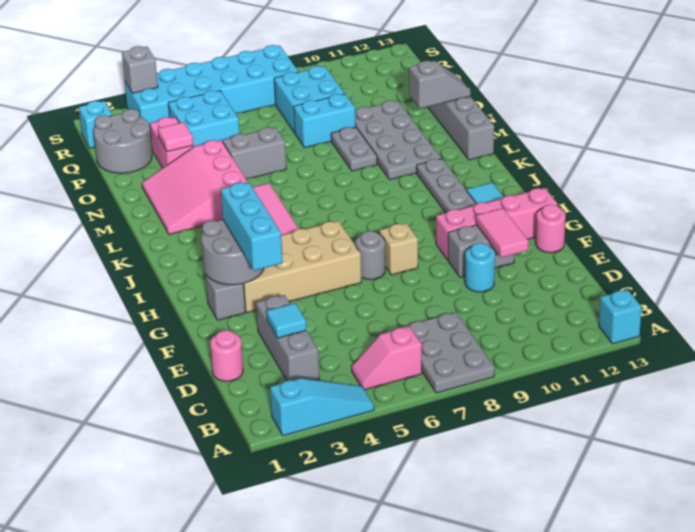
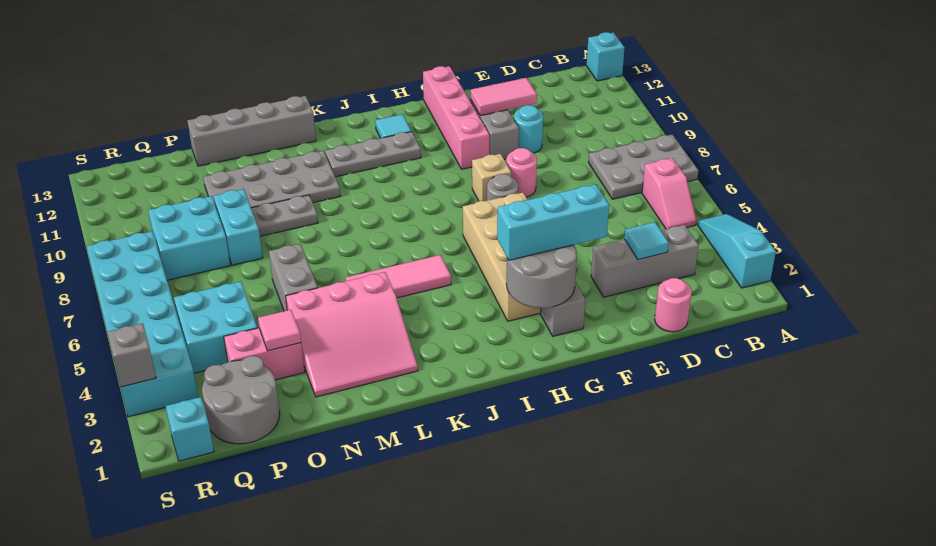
pink round brick F13 level 1 -> pink round brick F8 level 1
grey slope N12:N13 level 2 top 12 -> none

